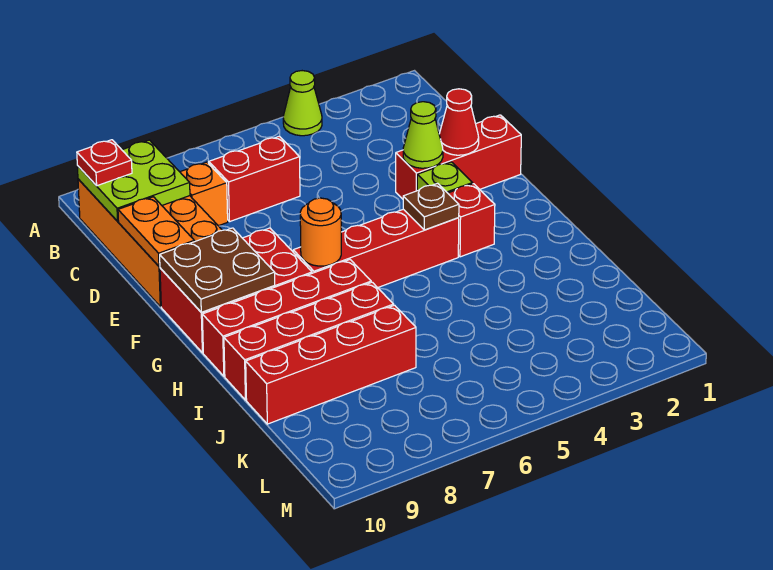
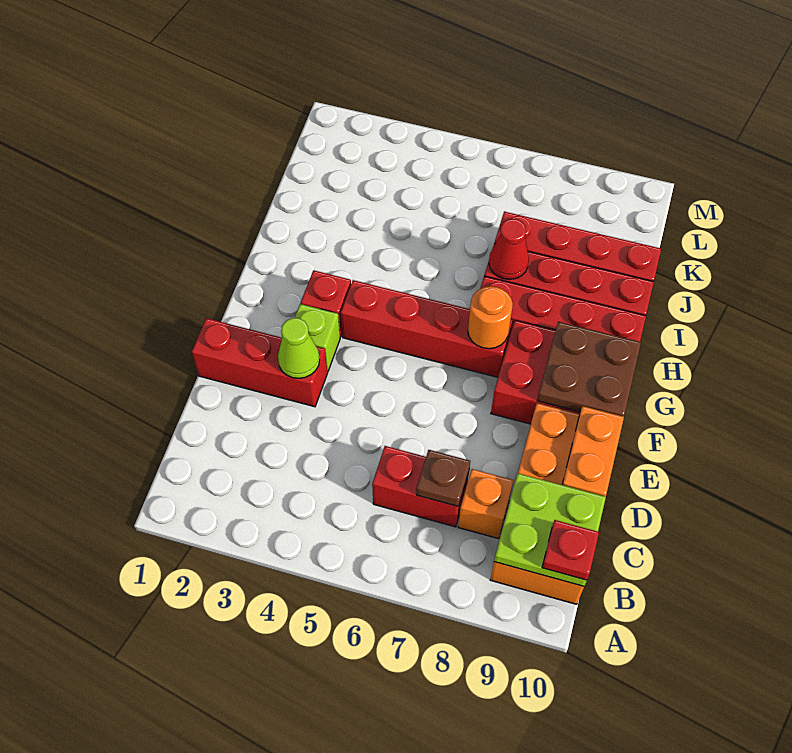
lime cone A4 level 1 -> none
red cone E2 level 2 -> red cone I7 level 2
brown plate G4 level 2 -> brown plate C7 level 2

